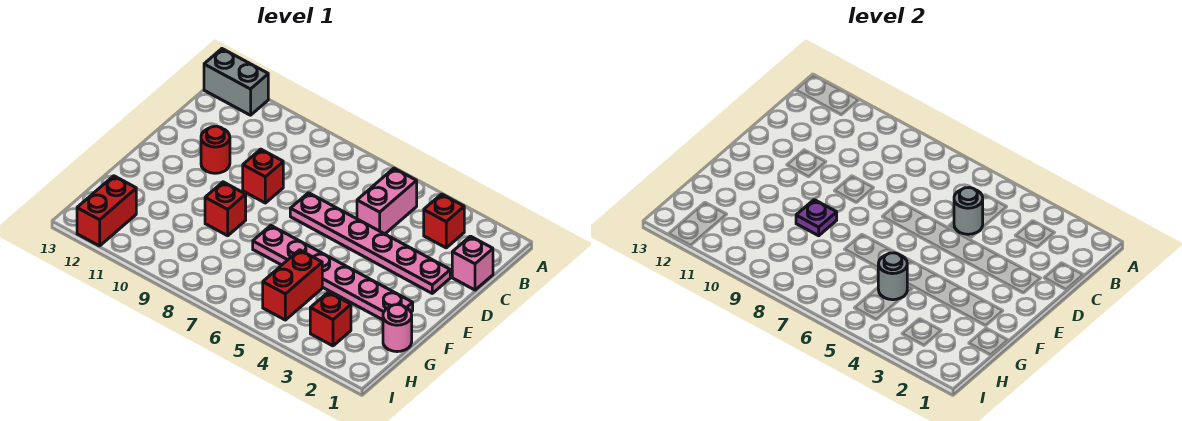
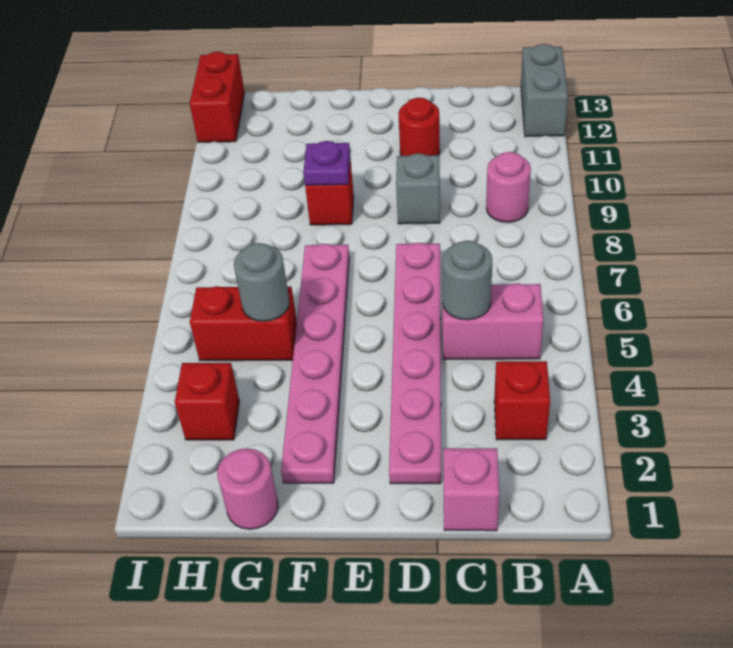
none -> pink round brick B9 level 1
red brick D9 level 1 -> grey brick D9 level 1
red brick H12:I12 level 1 -> red brick I12:I13 level 1

